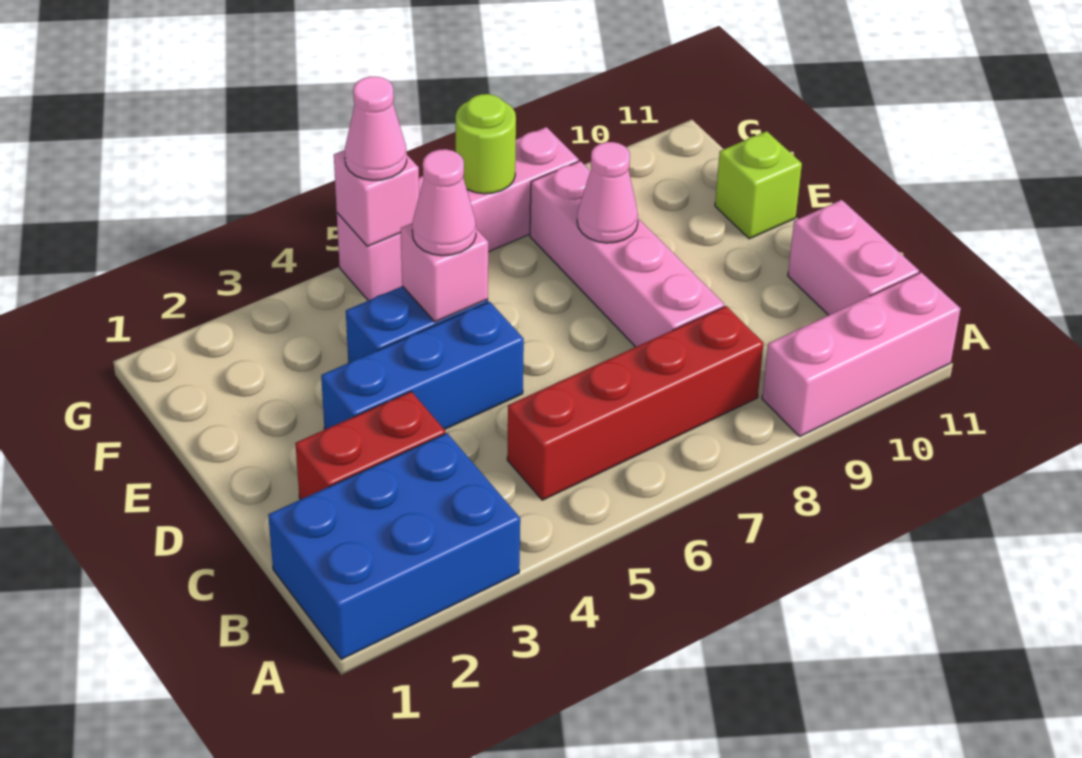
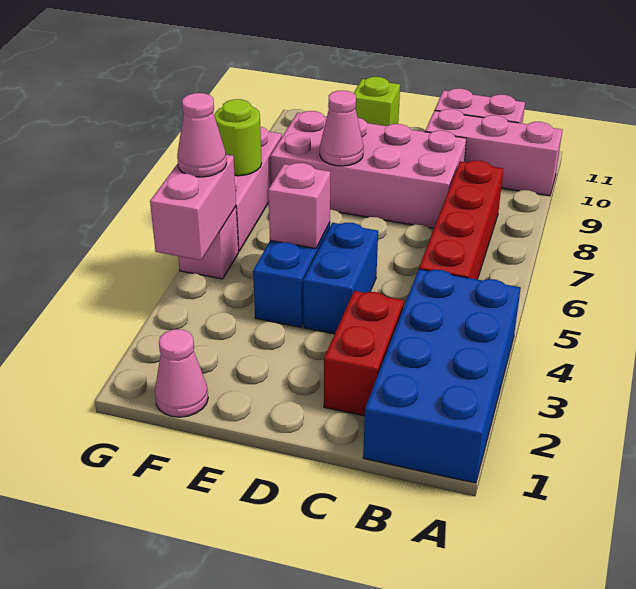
blue brick A1:B3 level 1 -> blue brick A1:B4 level 1
pink brick A9:A11 level 1 -> pink brick A10:C10 level 1
pink brick C8:F8 level 1 -> pink brick C8:F9 level 1
blue brick D3:D5 level 1 -> blue brick D4:D5 level 1
pink cone E5 level 3 -> pink cone F1 level 1
pink brick G5 level 2 -> pink brick G4:G5 level 2

